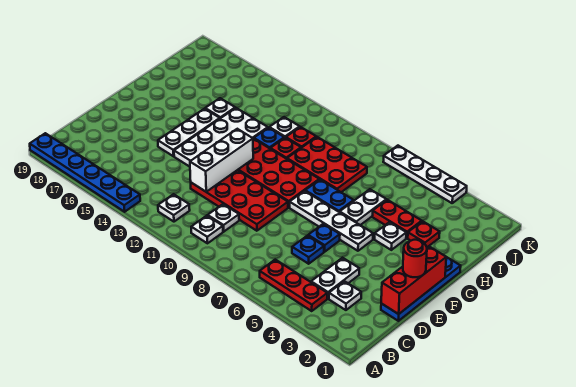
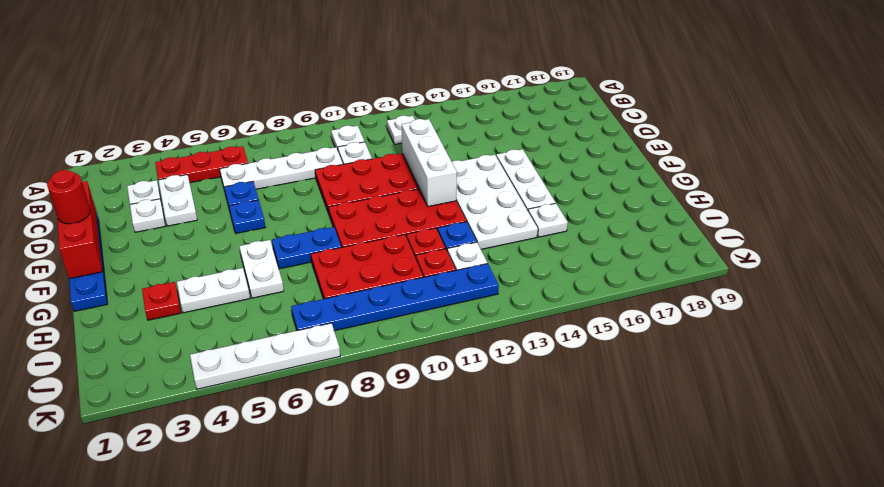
blue plate A14:A19 level 1 -> blue plate J7:J12 level 1
white plate F5:F8 level 1 -> white plate C6:C9 level 1
white plate G4 level 1 -> white plate D3 level 1
red plate H4:H5 level 1 -> white plate H4:H5 level 1

